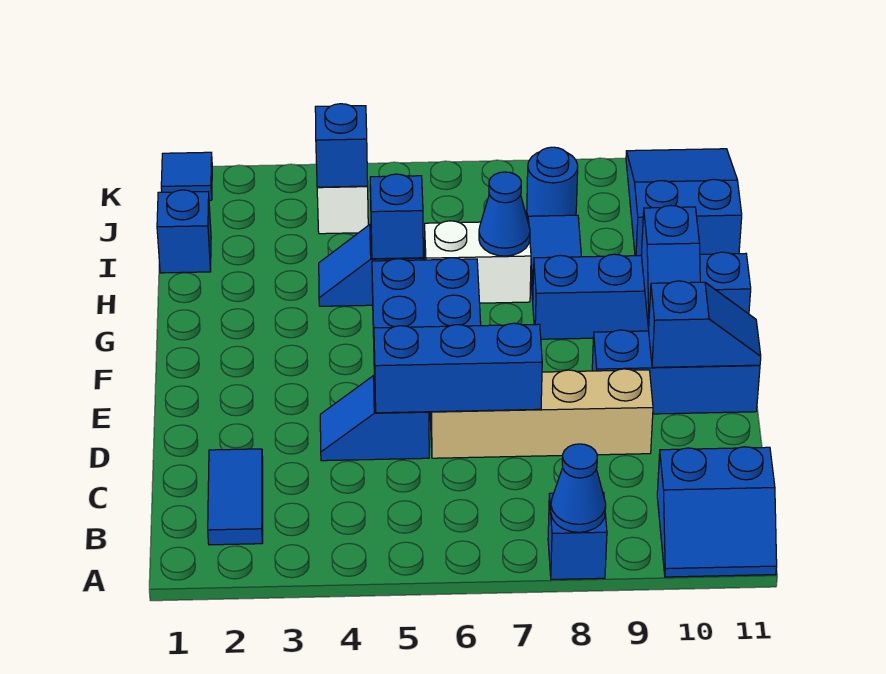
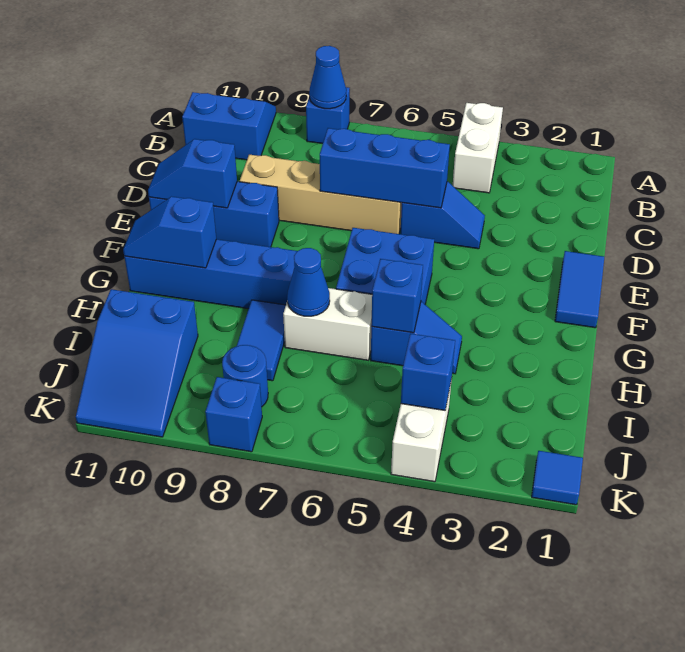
none -> white brick A4:B4 level 1
blue tile B2:C2 level 1 -> blue tile E1:F1 level 1
blue slope F10:G10 level 2 top G -> blue slope G10:G11 level 2 top 10
blue brick I1 level 1 -> blue brick K8 level 1

